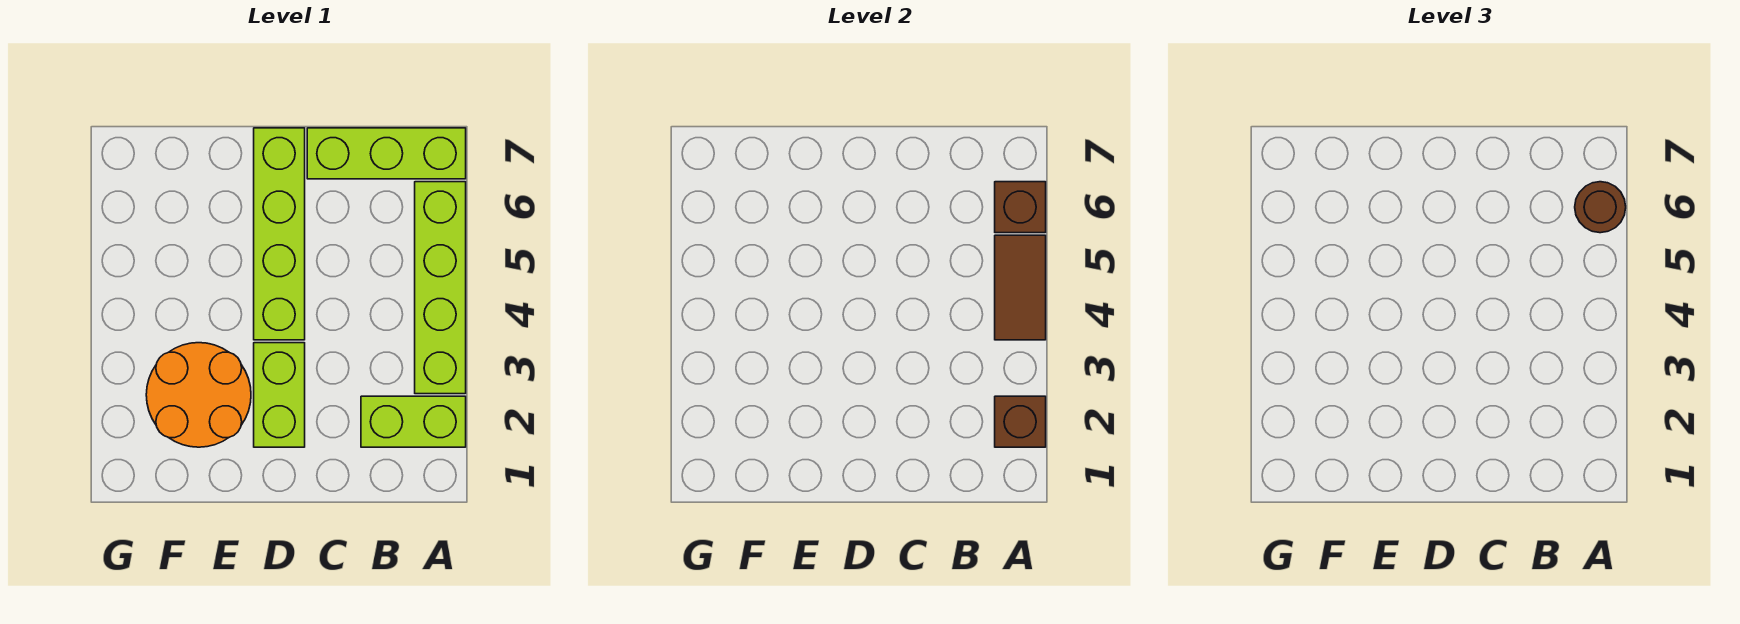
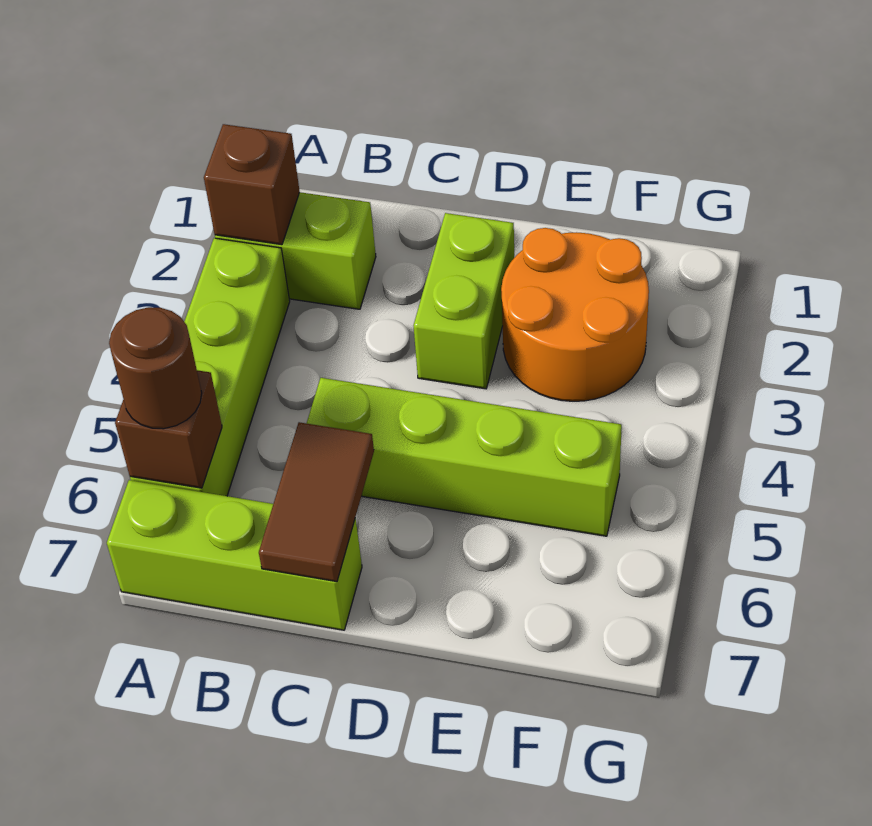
brown tile A4:A5 level 2 -> brown tile C6:C7 level 2
lime brick D4:D7 level 1 -> lime brick C5:F5 level 1

